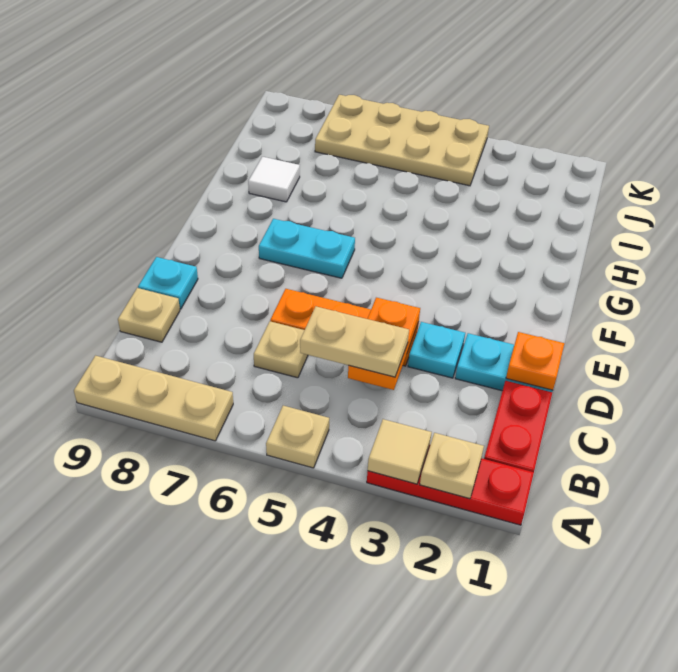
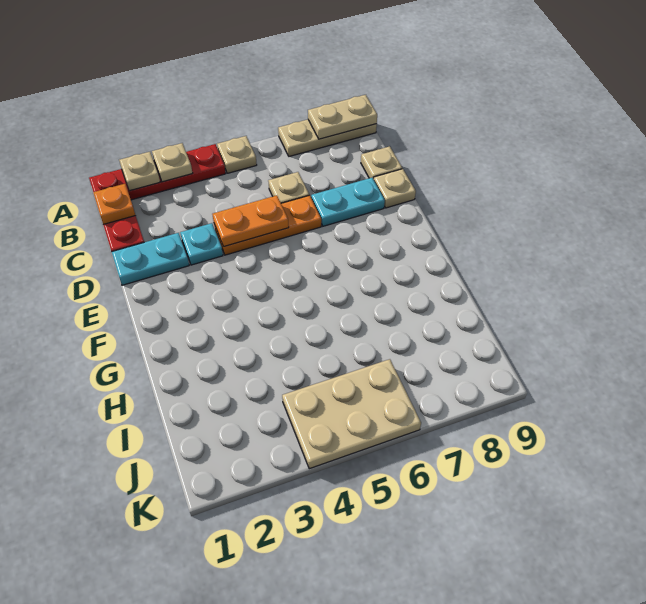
red plate A1:A3 level 1 -> red plate A1:A4 level 1
tan tile A3 level 2 -> tan plate A3 level 2
orange plate C4:D4 level 2 -> orange plate D4:D5 level 2
tan plate C4:C5 level 3 -> tan plate A8:A9 level 2
orange plate D1 level 2 -> orange plate B1 level 2
cyan plate D9 level 1 -> tan plate D9 level 1
cyan plate F6:F7 level 1 -> cyan plate D7:D8 level 1
white tile H8 level 1 -> none
tan plate J4:K7 level 1 -> tan plate J4:K6 level 1

